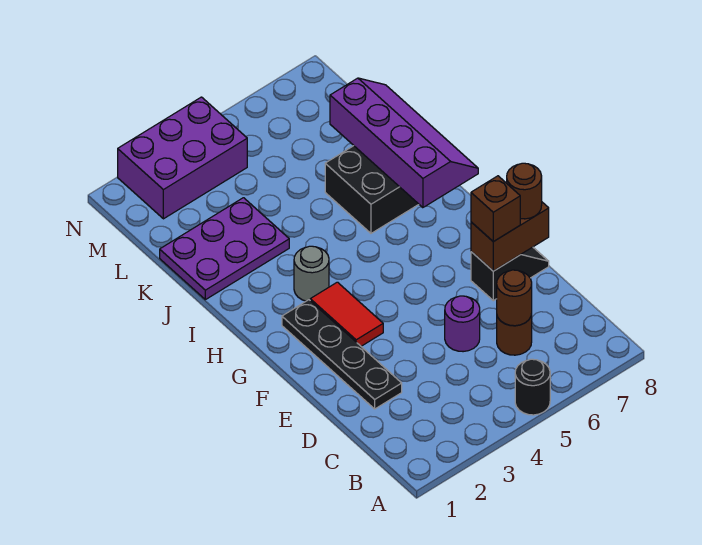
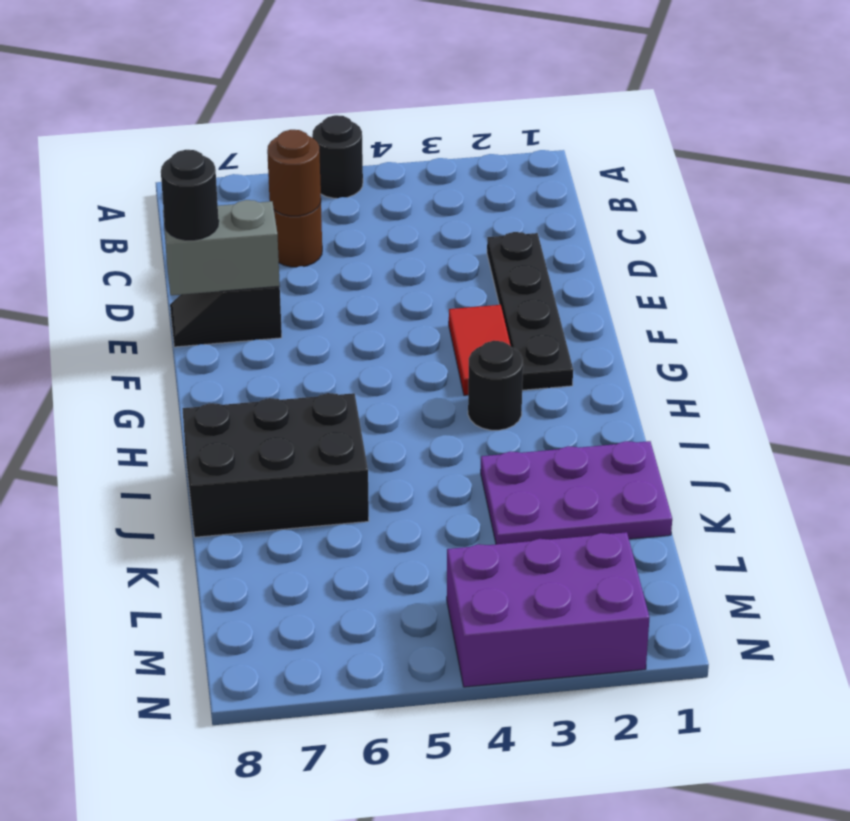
purple round brick D5 level 1 -> none
brown brick E7:E8 level 2 -> grey brick E7:E8 level 2
brown brick E7 level 3 -> none
brown round brick E8 level 3 -> black round brick E8 level 3
grey round brick H3 level 1 -> black round brick H3 level 1
purple slope H7:K8 level 2 top 7 -> none

